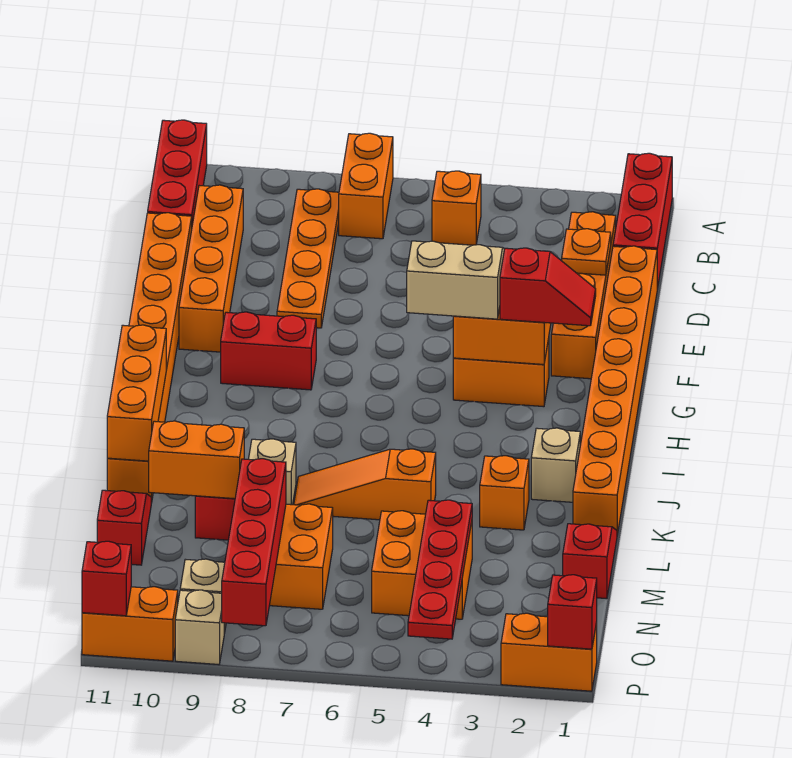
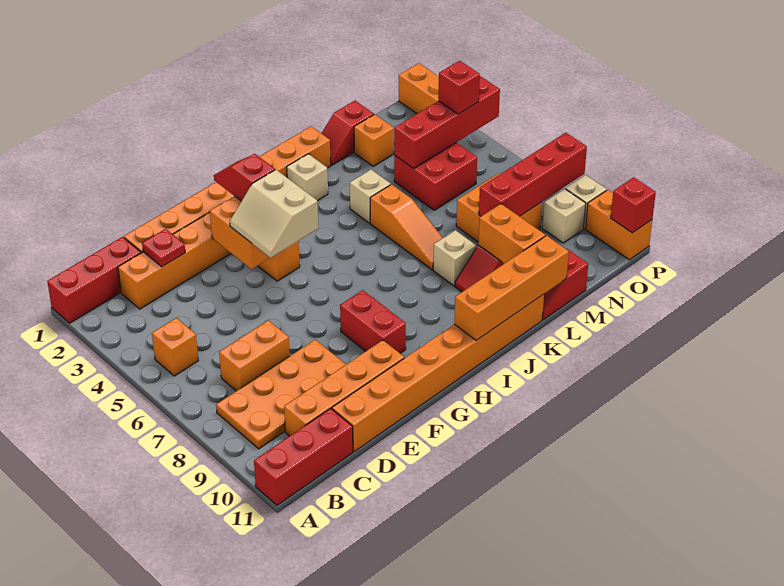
orange brick A7:B7 level 1 -> orange brick C7:D7 level 1
orange plate B8:E8 level 1 -> orange plate B8:E9 level 1
orange plate D2 level 2 -> red plate D2 level 2
orange brick I11:K11 level 2 -> orange brick I11:L11 level 2
orange brick K3 level 1 -> orange brick M2 level 1
none -> tan brick K4 level 1
orange brick M4:N5 level 1 -> red brick M4:N5 level 1
red plate M4:P4 level 2 -> red brick M4:P4 level 2
red brick P1 level 2 -> red brick O4 level 3

